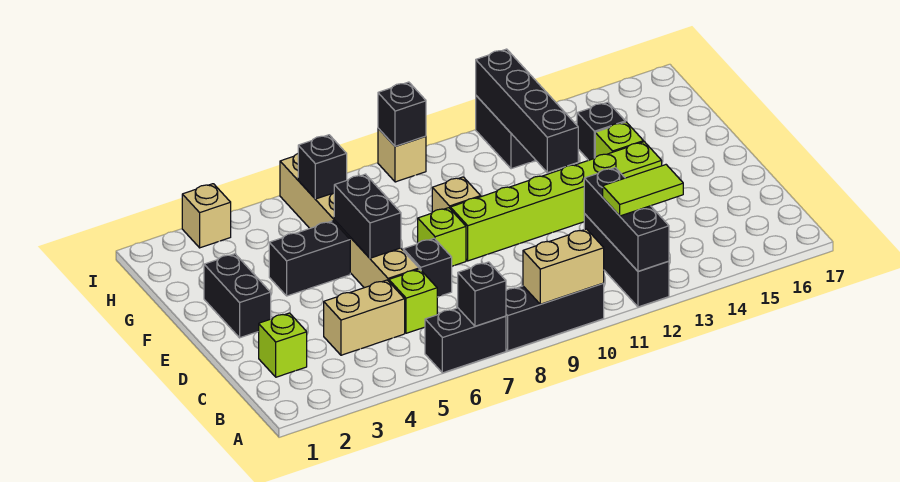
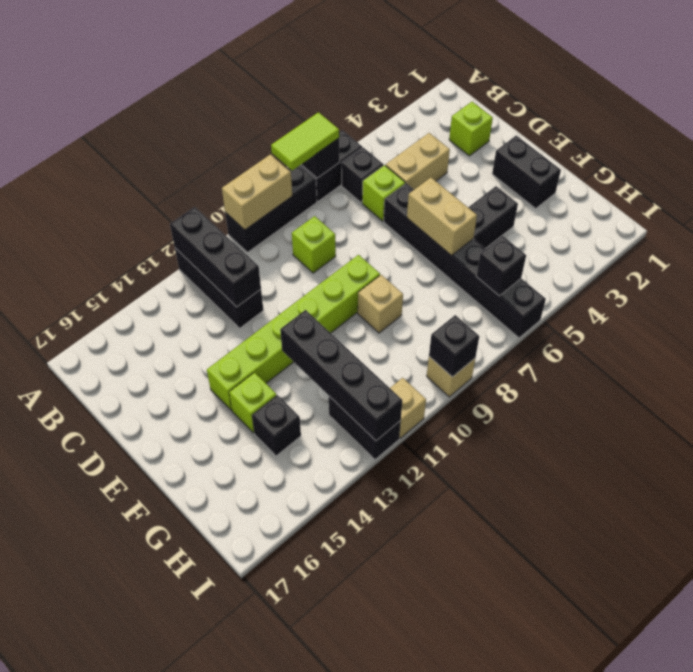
lime tile B12:B13 level 3 -> lime tile A7:A8 level 3
tan brick D6:I6 level 1 -> black brick D6:I6 level 1
black brick D7 level 1 -> black brick B6 level 1
black brick E6:F6 level 2 -> tan brick E6:F6 level 2
lime brick E8 level 1 -> lime brick C9 level 1
tan brick I3 level 1 -> tan brick I11 level 1

